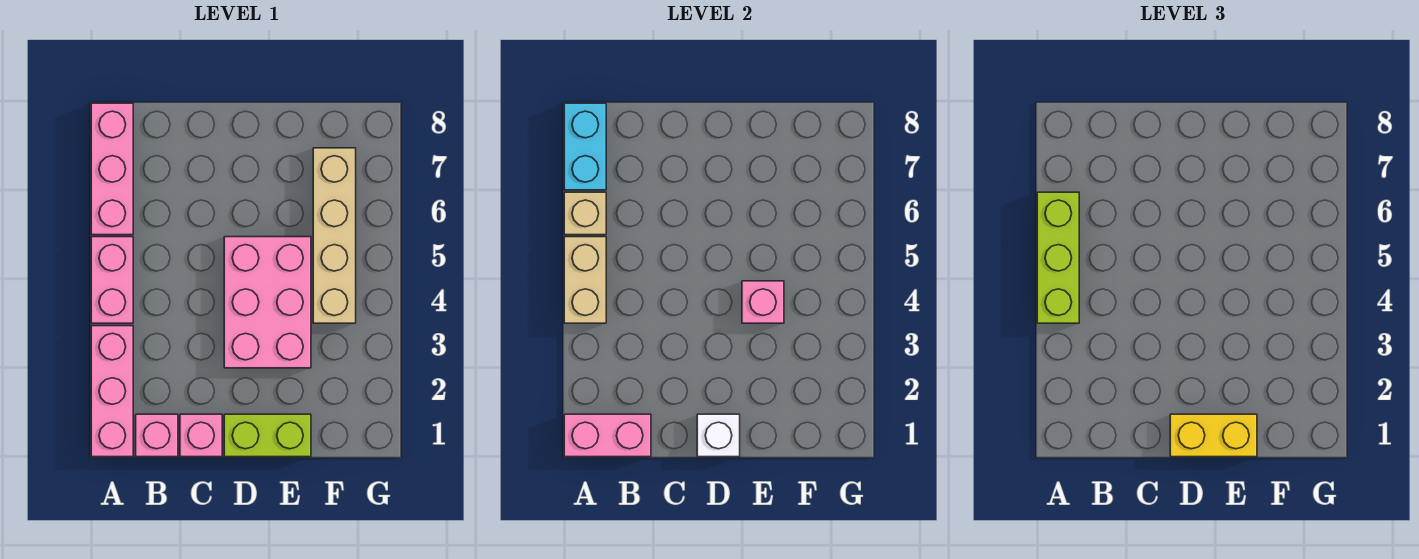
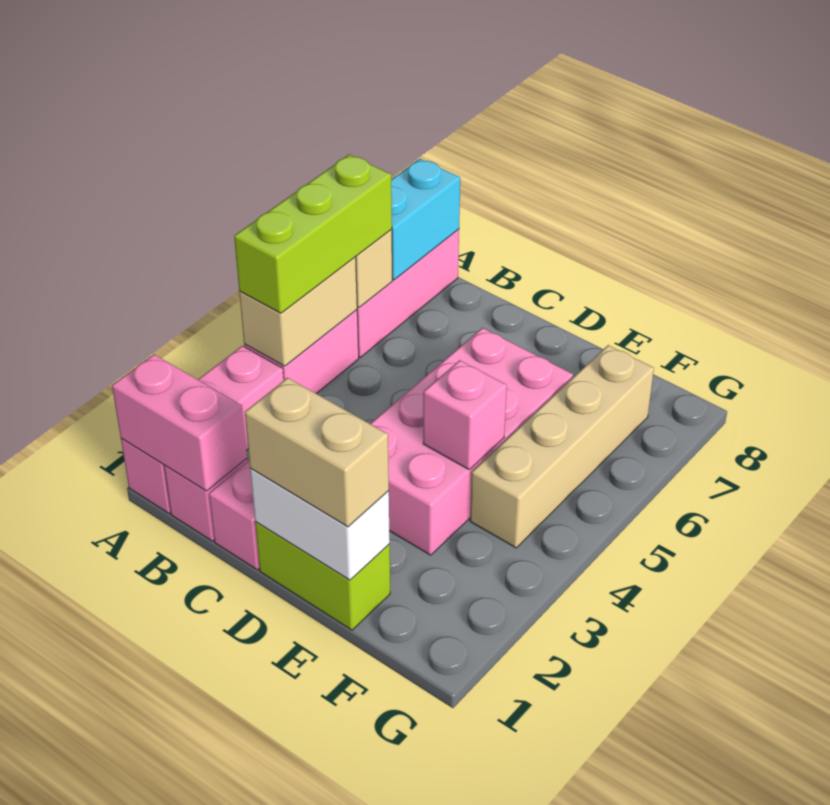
white brick D1 level 2 -> white brick D1:E1 level 2
yellow brick D1:E1 level 3 -> tan brick D1:E1 level 3
pink brick D3:E5 level 1 -> pink brick D3:E6 level 1

